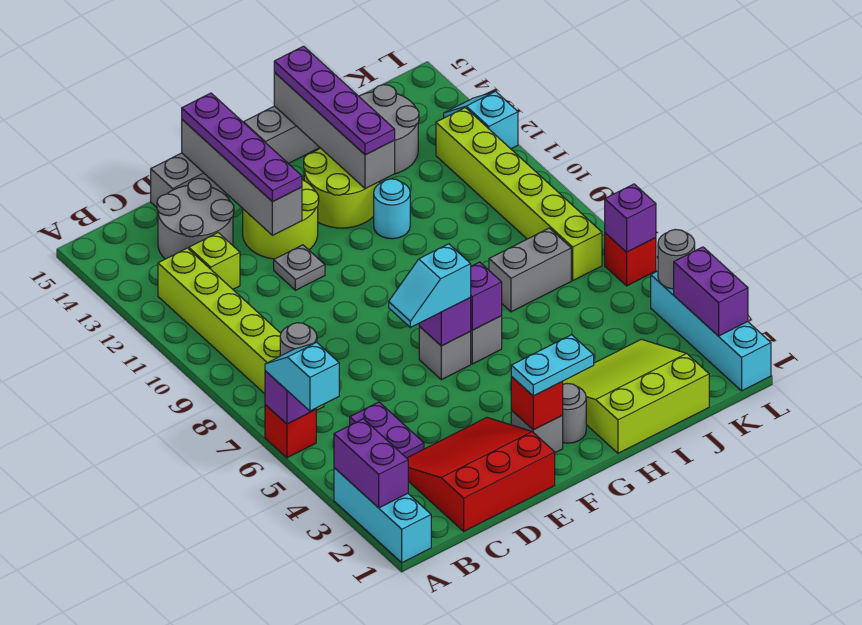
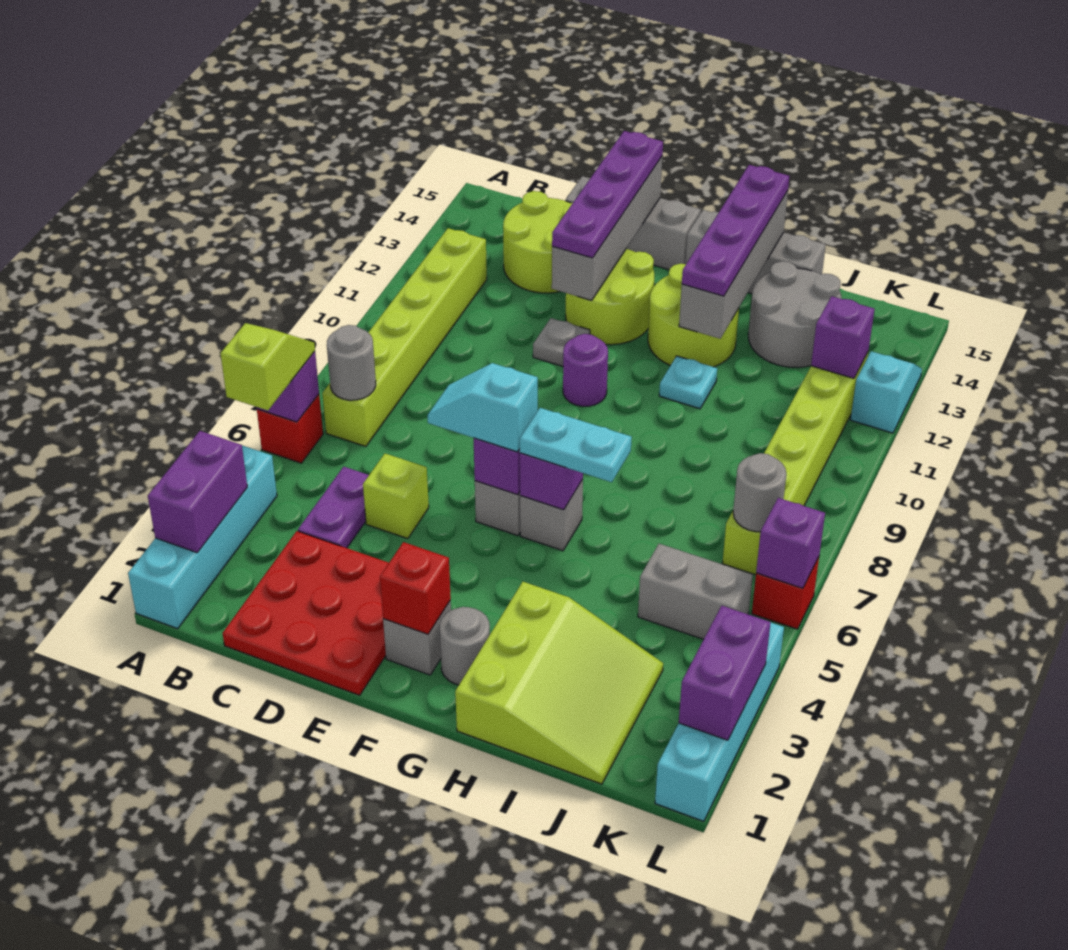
cyan brick A1:A3 level 1 -> cyan brick A1:A4 level 1
cyan slope A5:A6 level 3 top 5 -> lime slope A5:A6 level 3 top 5
red slope C1:E3 level 1 top 1 -> red plate C1:E3 level 1
lime brick C12 level 1 -> lime brick D5 level 1
grey round brick C13:D14 level 1 -> lime round brick C13:D14 level 1
cyan plate F2:G2 level 3 -> cyan plate G6:H6 level 3
none -> purple round brick F10 level 1
lime slope H1:J3 level 1 top 1 -> lime slope H1:J3 level 1 top H
cyan round brick H11 level 1 -> cyan plate H11 level 1
grey brick I7:J7 level 1 -> grey brick J5:K5 level 1
none -> purple brick K12 level 2
grey round brick L4 level 2 -> grey round brick K7 level 2

